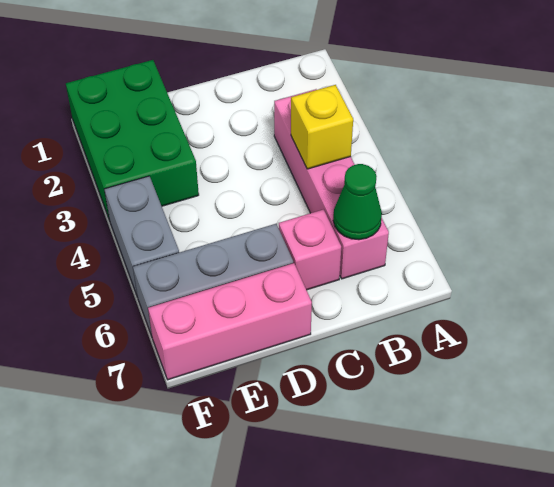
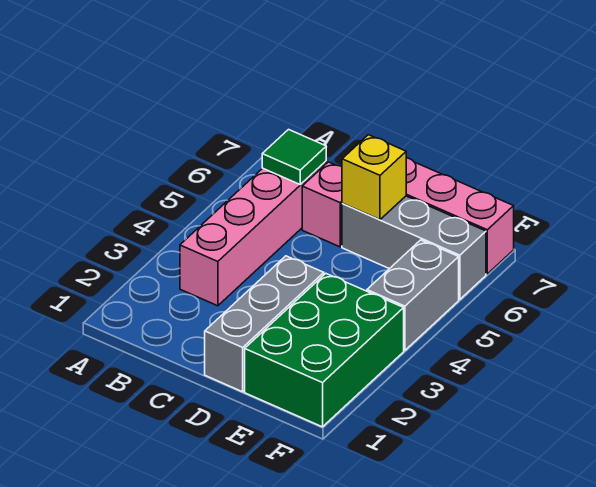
yellow brick B4 level 2 -> yellow brick D6 level 2
green cone B6 level 2 -> green tile B6 level 2
none -> grey brick D1:D3 level 1

